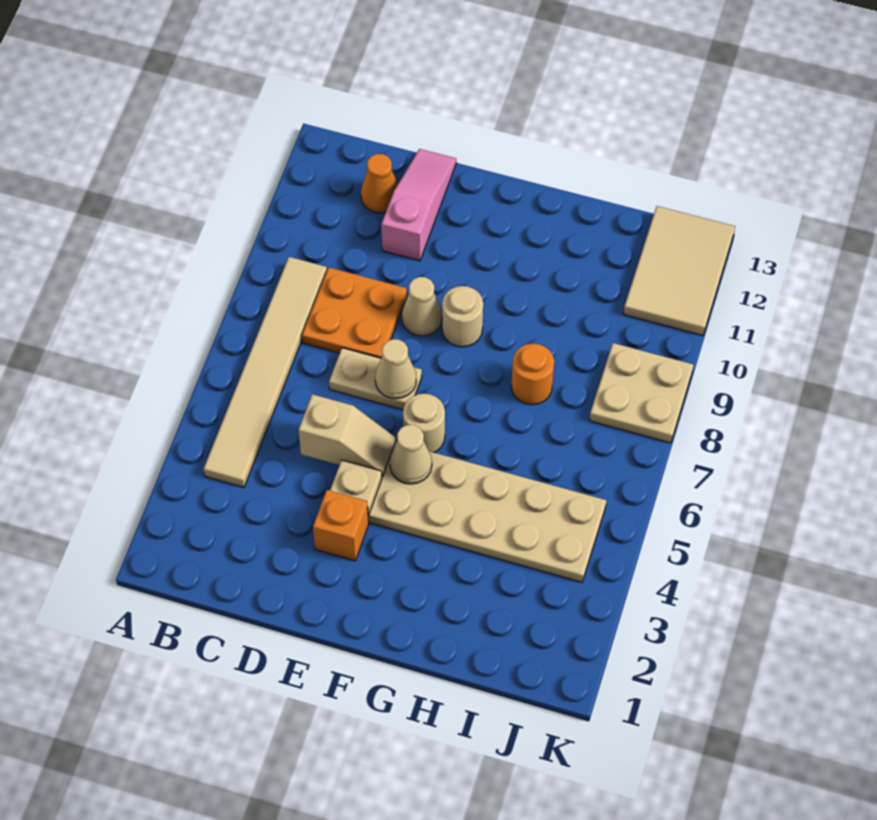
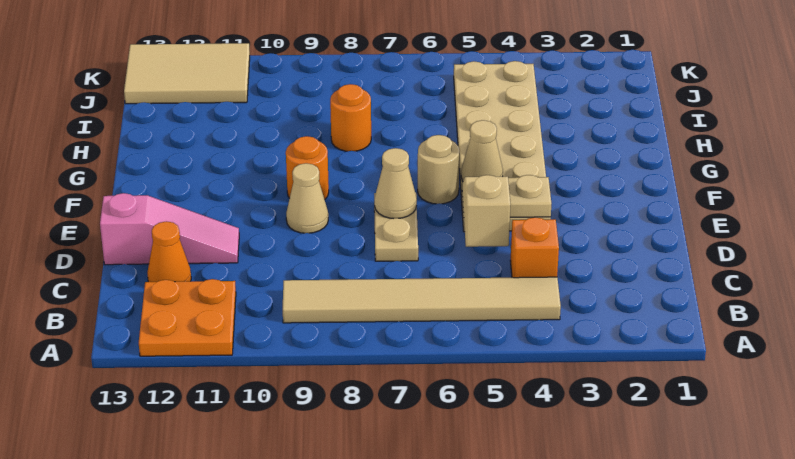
orange plate C8:D9 level 1 -> orange plate A11:B12 level 1
pink slope D11:D13 level 1 top 11 -> pink slope D11:D13 level 1 top 13
orange brick E3 level 1 -> orange brick C4 level 1
tan round brick F9 level 1 -> orange round brick F9 level 1
tan plate J8:K9 level 1 -> none

